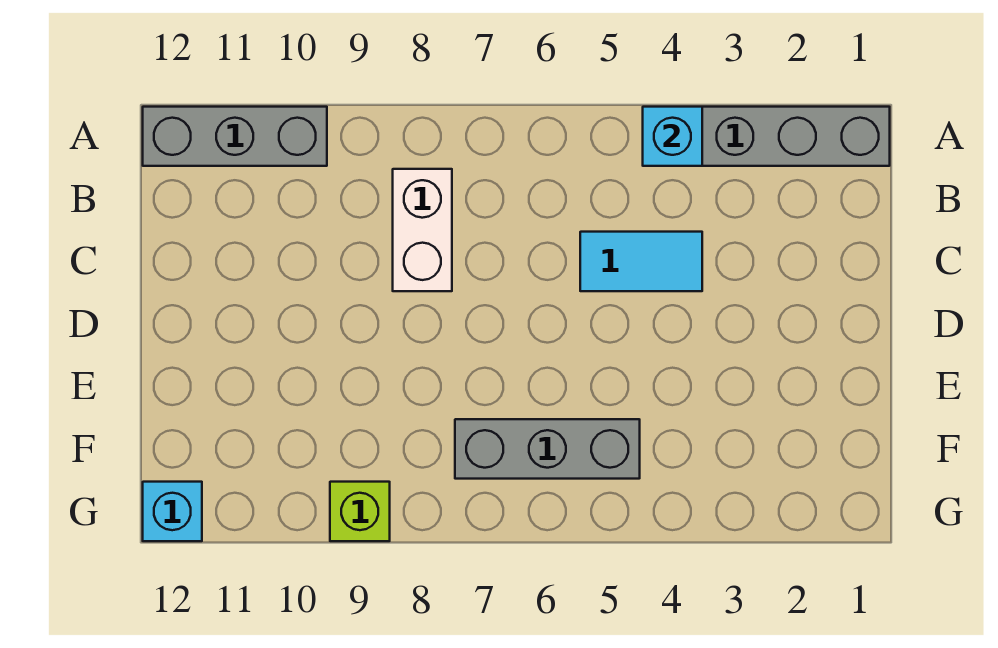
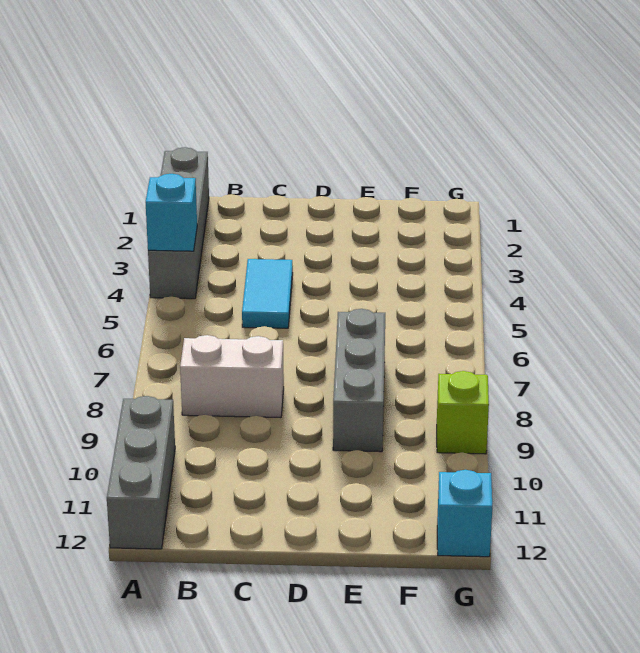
grey brick F5:F7 level 1 -> grey brick E7:E9 level 1

